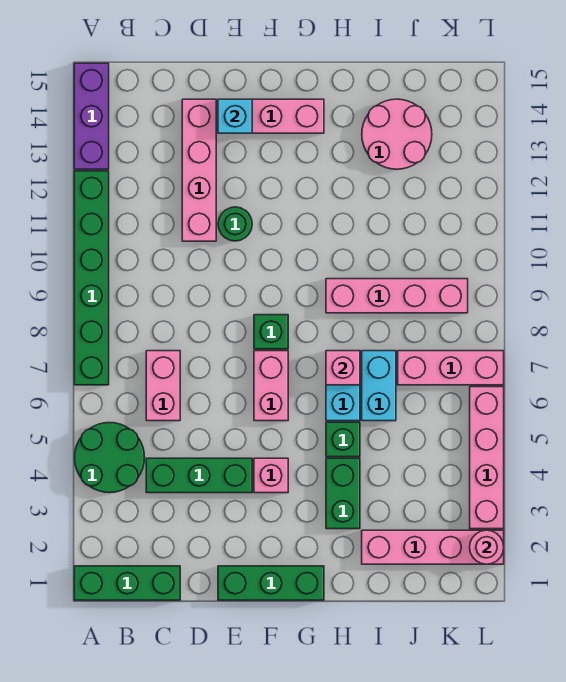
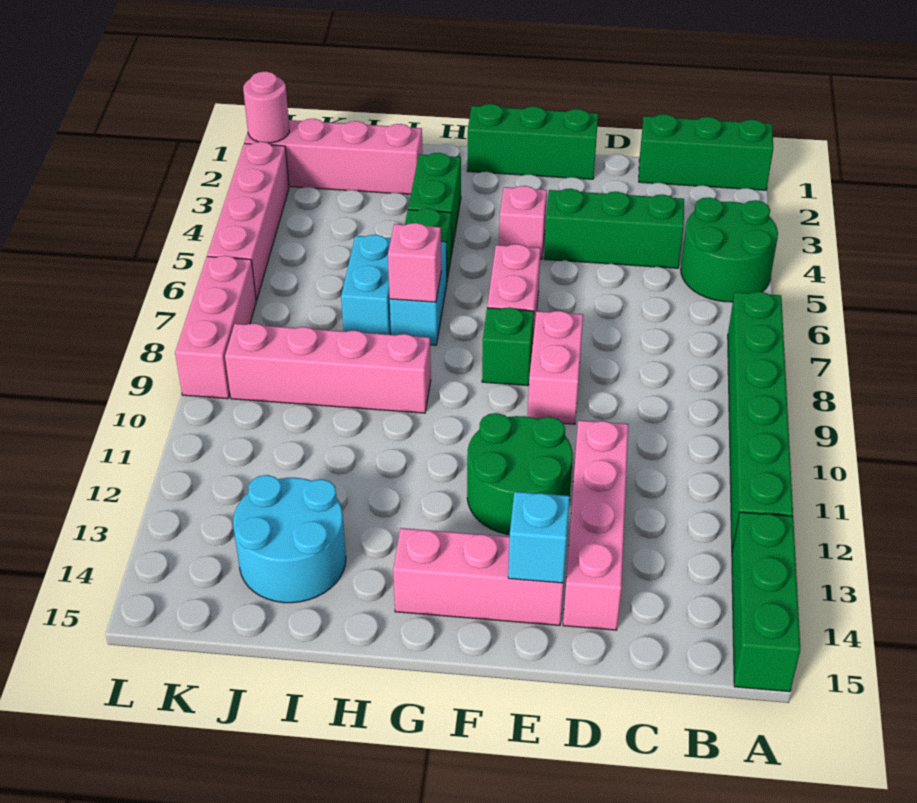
purple brick A13:A15 level 1 -> green brick A13:A15 level 1
pink brick C6:C7 level 1 -> pink brick E8:E9 level 1
green round brick E11 level 1 -> green round brick E11:F12 level 1
pink round brick I13:J14 level 1 -> cyan round brick I13:J14 level 1
pink brick J7:L7 level 1 -> pink brick L7:L9 level 1

